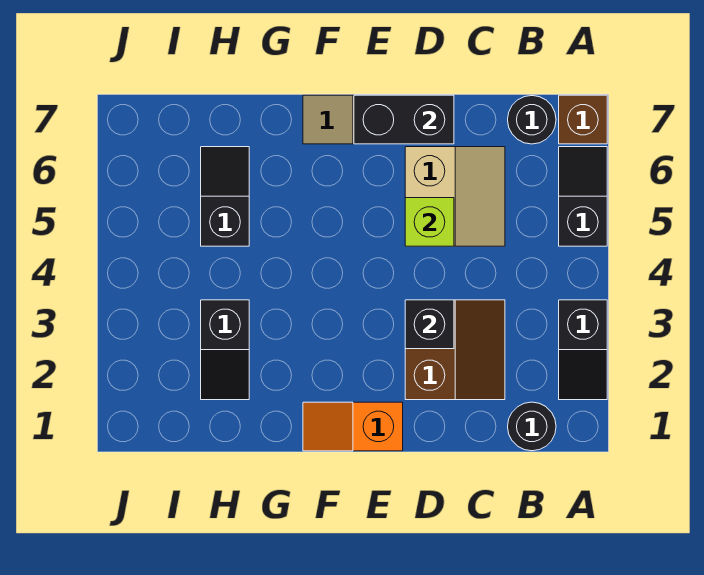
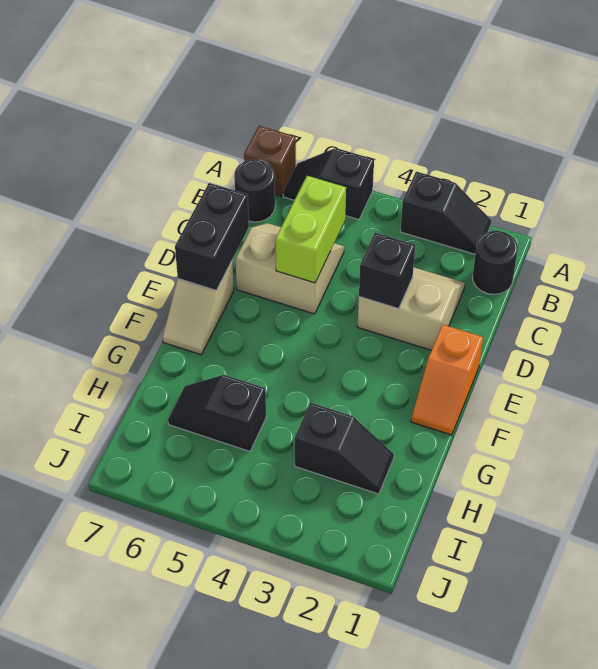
brown slope C2:D3 level 1 top D -> tan slope C2:D3 level 1 top D
lime brick D5 level 2 -> lime brick C5:D5 level 2

